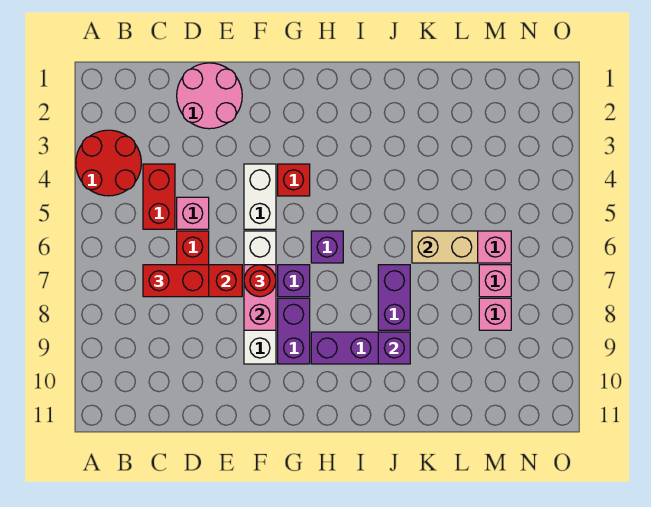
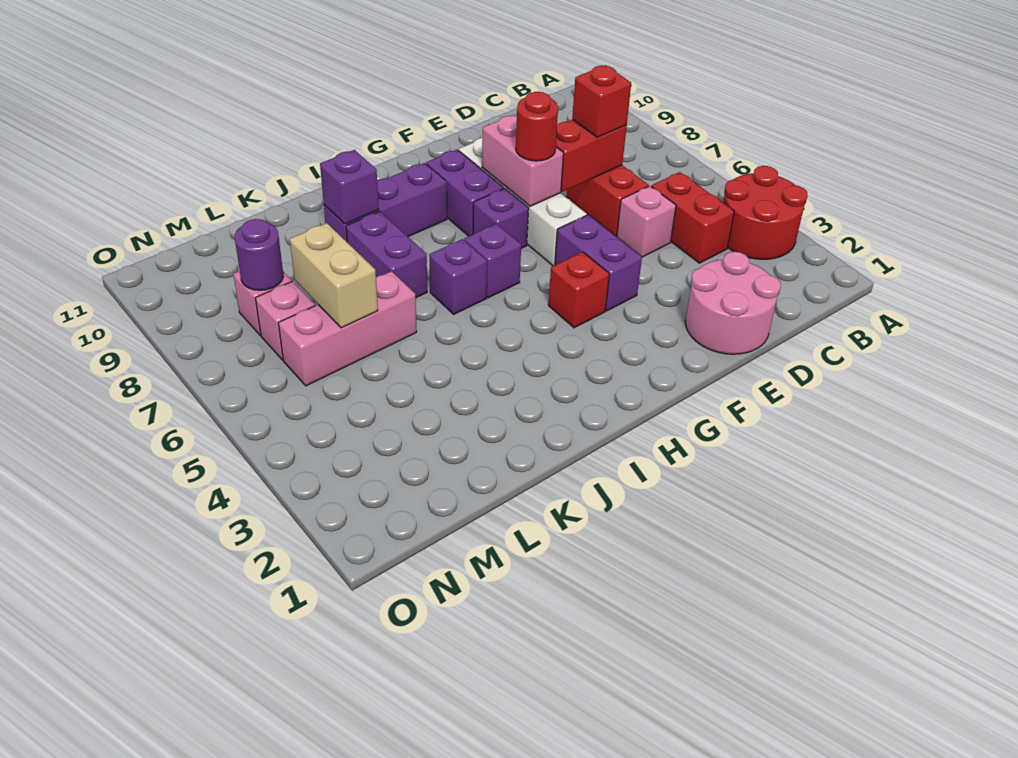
red brick C7:D7 level 3 -> red brick D7 level 3
white brick F4:F5 level 1 -> purple brick F4:F5 level 1
none -> purple brick I6 level 1
tan brick K6:L6 level 2 -> tan brick L6:L7 level 2
none -> purple round brick M8 level 2

